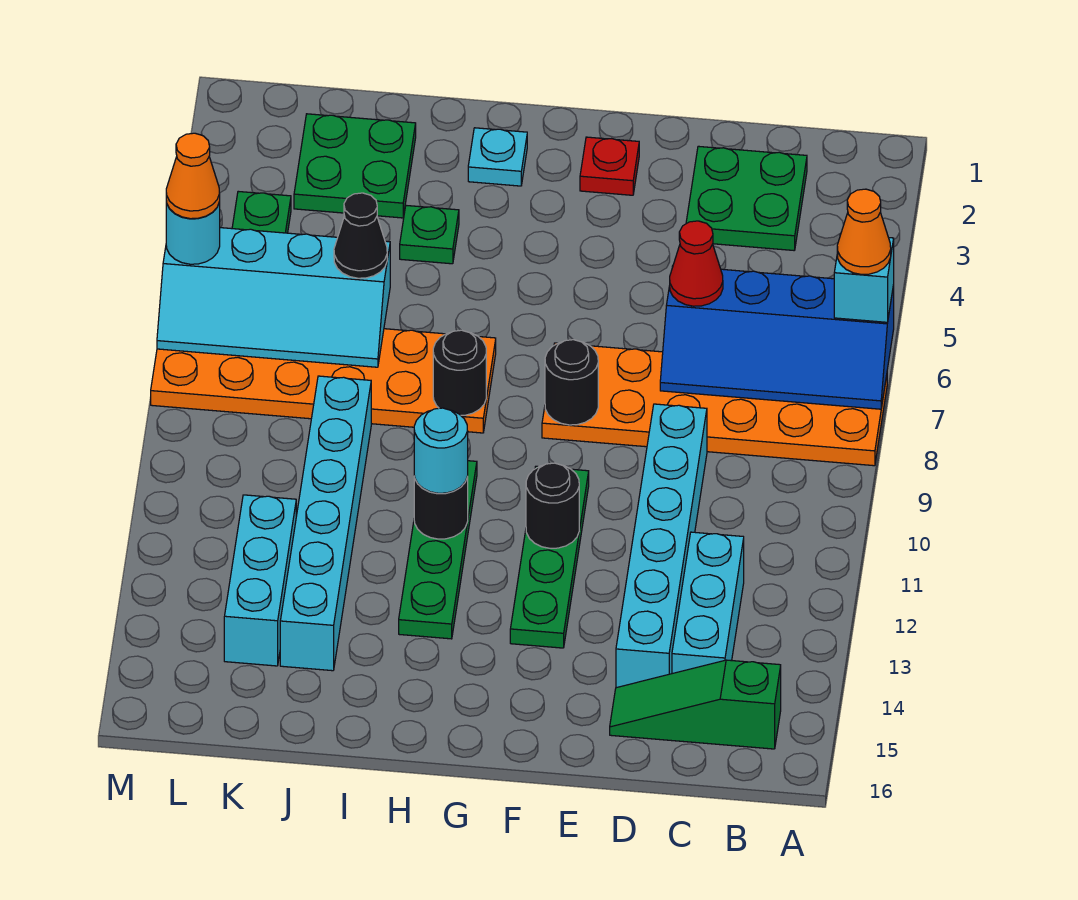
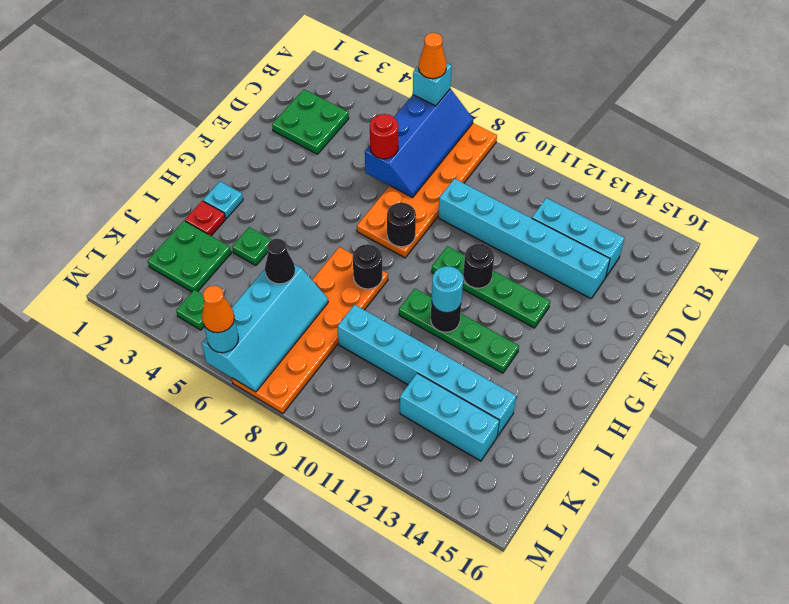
green slope B15:D15 level 1 top B -> none
red cone D6 level 3 -> red round brick D6 level 3
red plate F2 level 1 -> red plate I2 level 1

